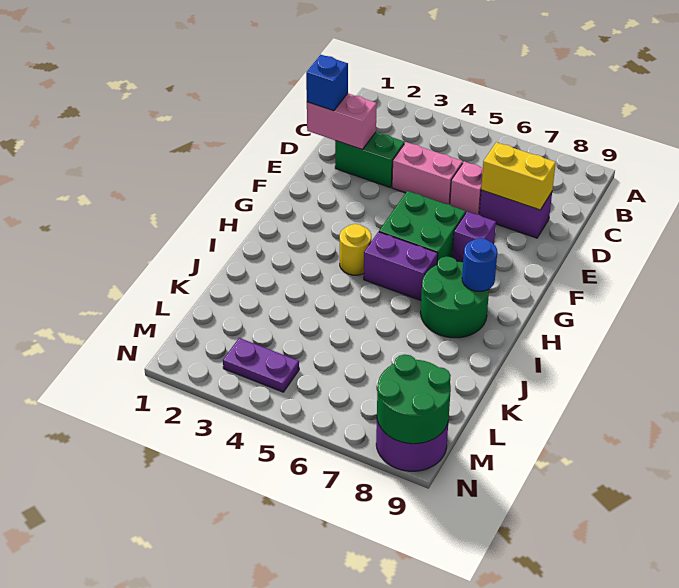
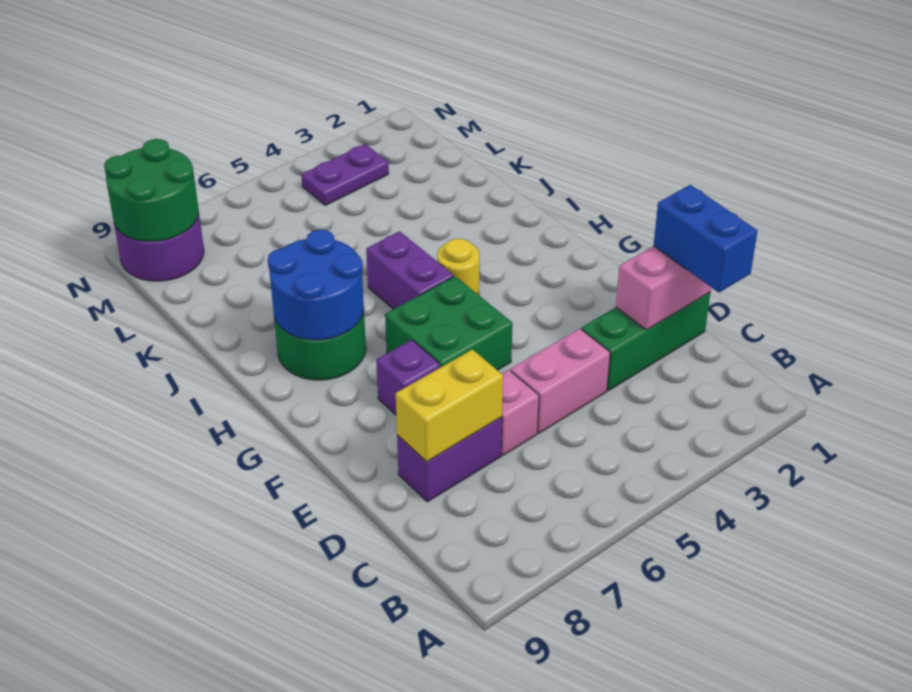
blue brick D1 level 3 -> blue brick C1:D1 level 3
green brick D2:D3 level 1 -> green brick D1:D3 level 1
purple brick H5:H6 level 1 -> purple brick H5:I5 level 1
blue round brick H8 level 2 -> blue round brick H7:I8 level 2

